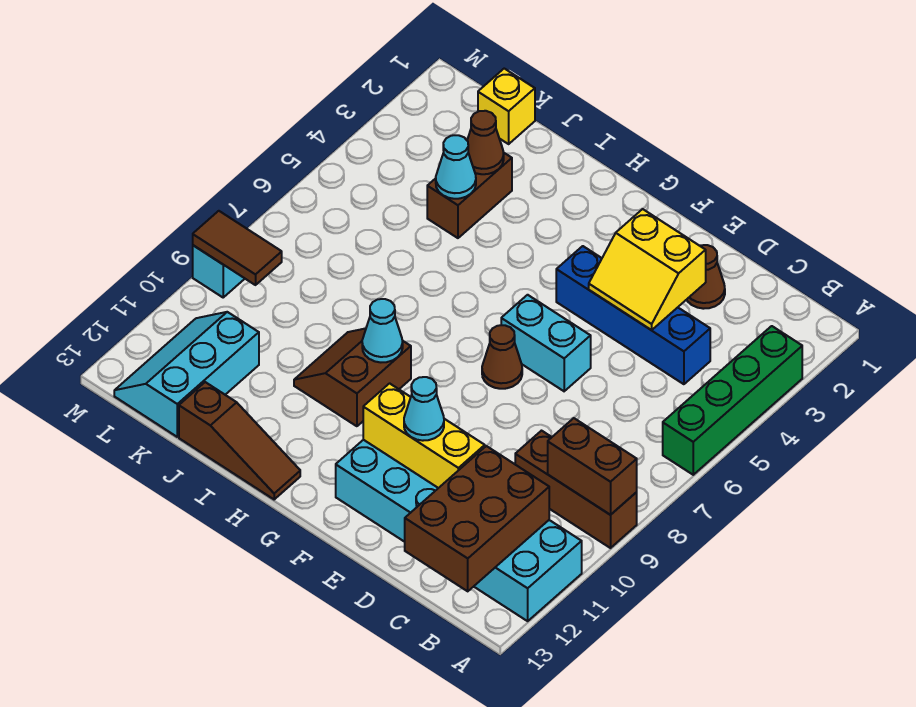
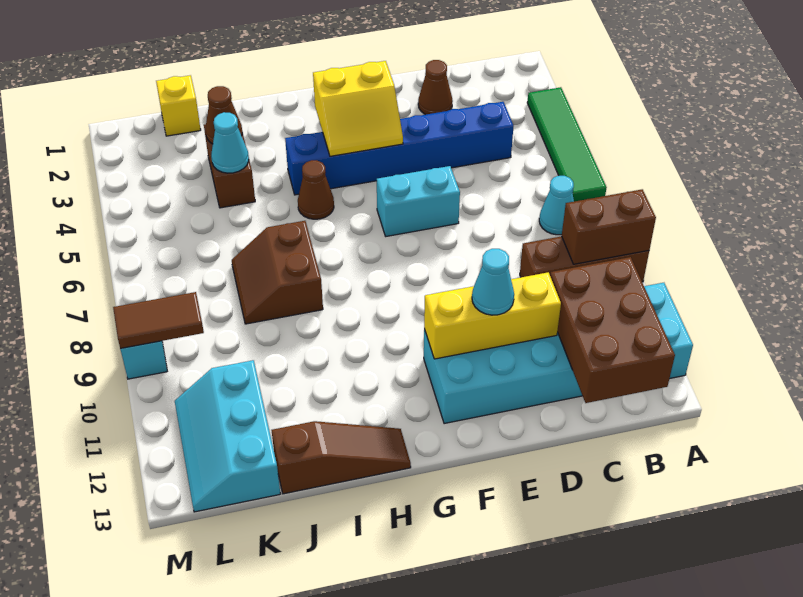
green brick A3:A6 level 1 -> green tile A3:A6 level 1
blue brick C4:F4 level 1 -> blue brick C4:H4 level 1
yellow slope D3:E4 level 2 top 3 -> yellow slope F3:G4 level 2 top 3
brown cone F7 level 1 -> brown cone H5 level 1
brown slope H9:I10 level 1 top H -> brown slope I7:J8 level 1 top I
cyan cone H9 level 2 -> cyan cone B7 level 1

